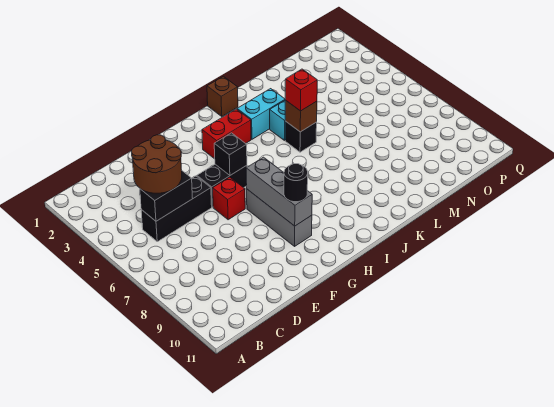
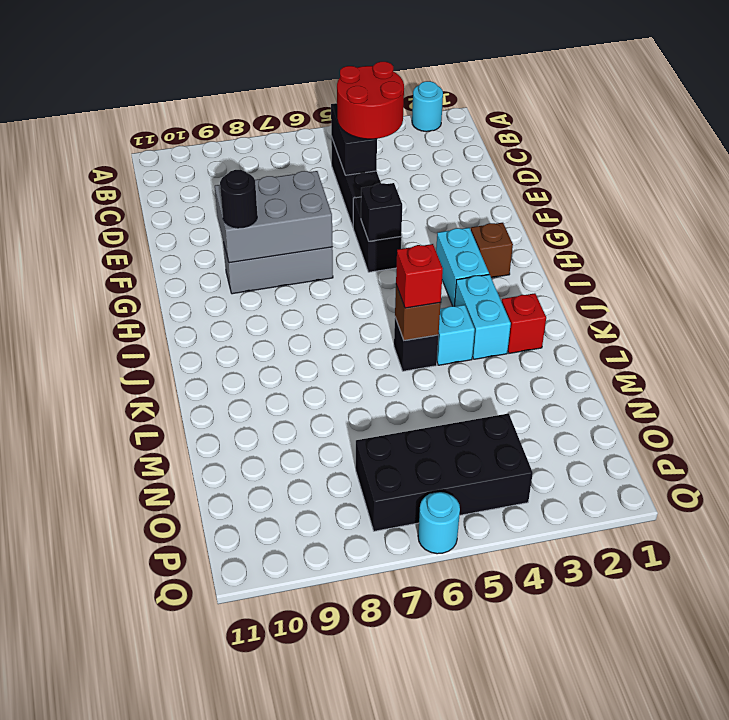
none -> cyan round brick A2 level 1
brown round brick C4:D5 level 3 -> red round brick C4:D5 level 3
red brick F6 level 1 -> red brick K2 level 1
grey brick G7:G9 level 2 -> grey brick F7:G9 level 2
red brick H3:I3 level 1 -> cyan brick H3:I3 level 1
brown brick J1 level 1 -> brown brick H2 level 1
none -> black brick O4:P7 level 1
none -> cyan round brick Q6 level 1

